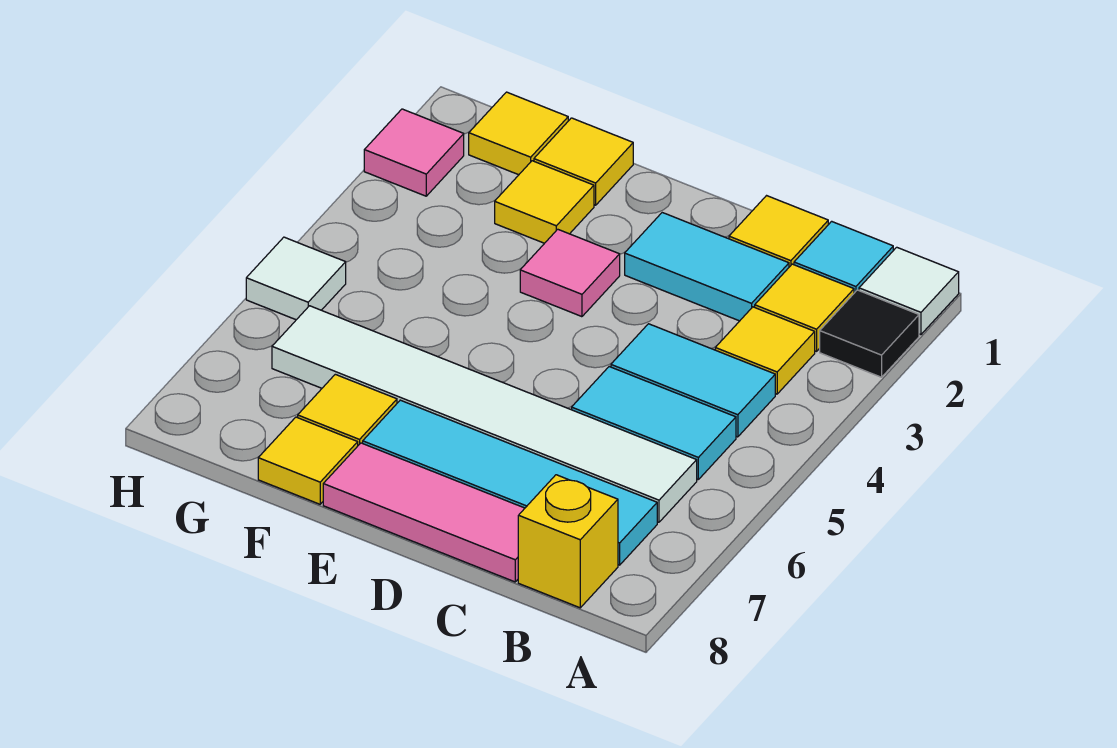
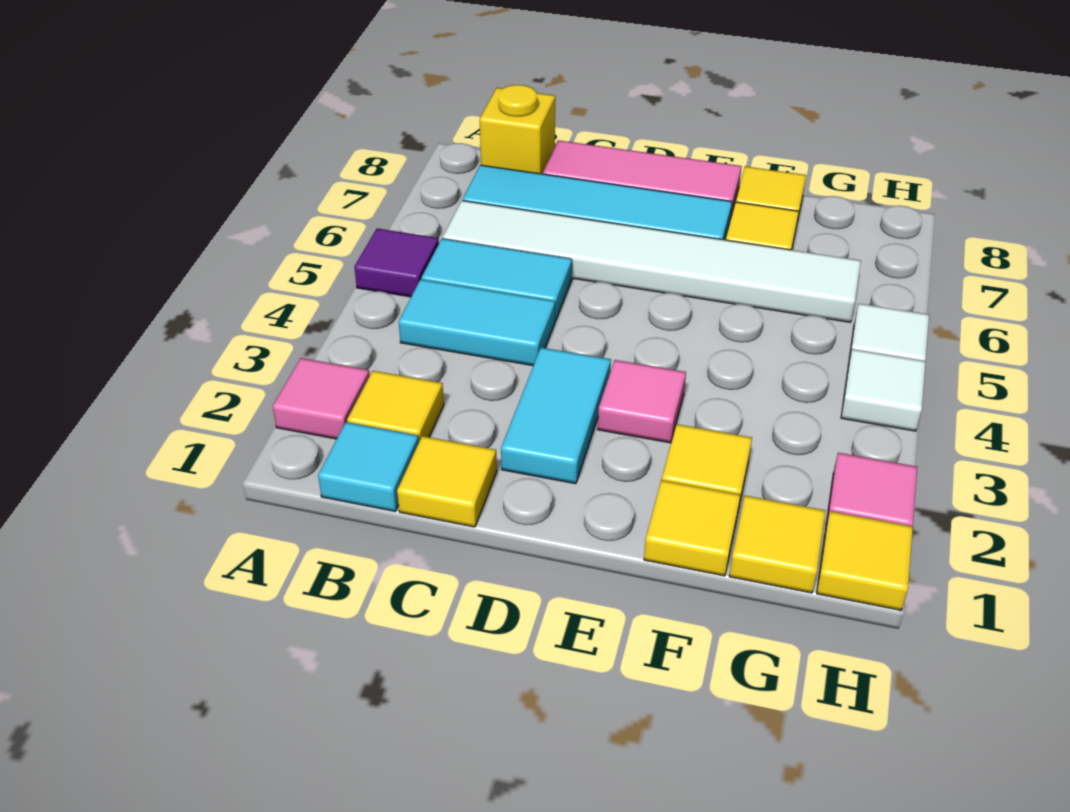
white tile A1 level 1 -> white tile H4 level 1
black tile A2 level 1 -> pink tile A2 level 1
none -> purple tile A5 level 1
yellow tile B3 level 1 -> yellow tile H1 level 1
cyan tile C2:D2 level 1 -> cyan tile D2:D3 level 1

